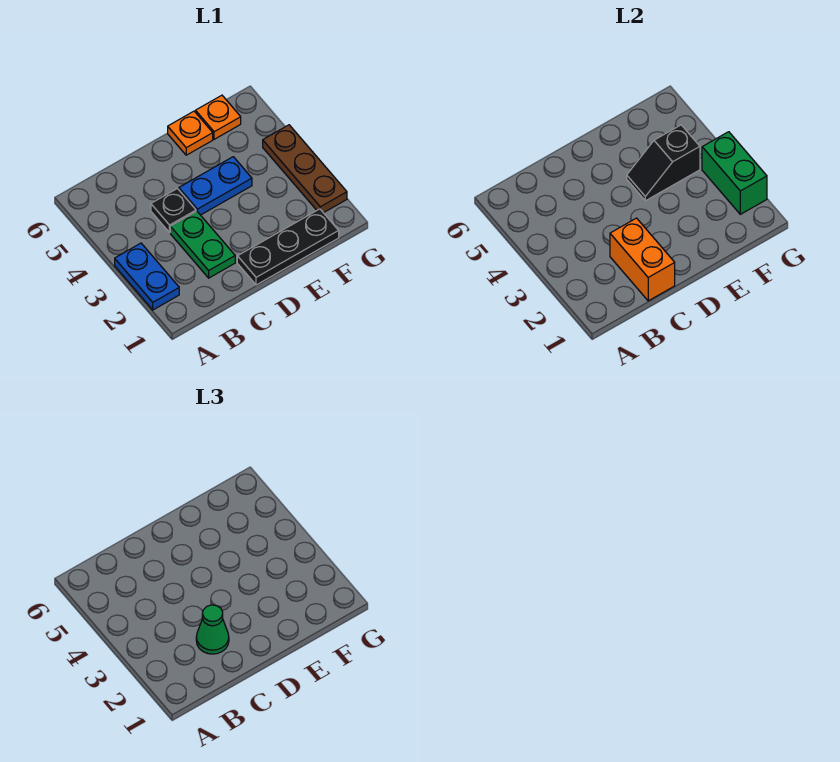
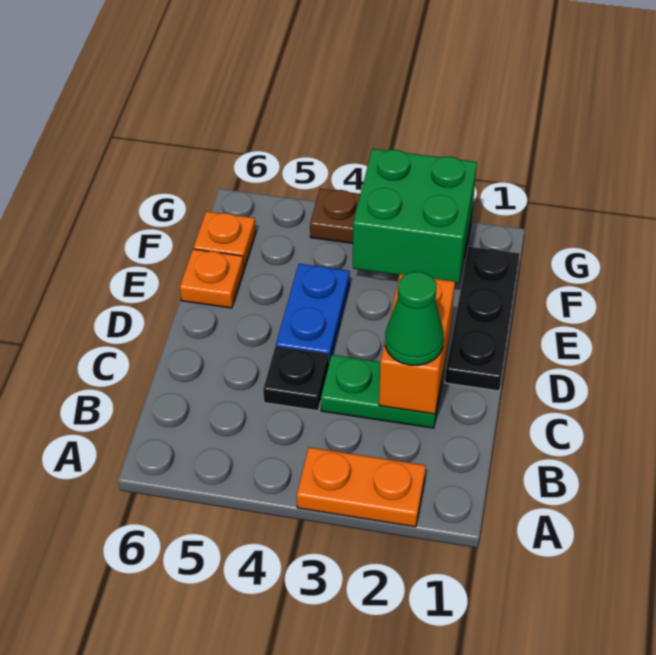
blue plate A2:A3 level 1 -> orange plate A2:A3 level 1
orange brick C1:C2 level 2 -> orange brick C2:D2 level 2
black slope E4:F4 level 2 top F -> none
green brick G2:G3 level 2 -> green brick F2:G3 level 2

